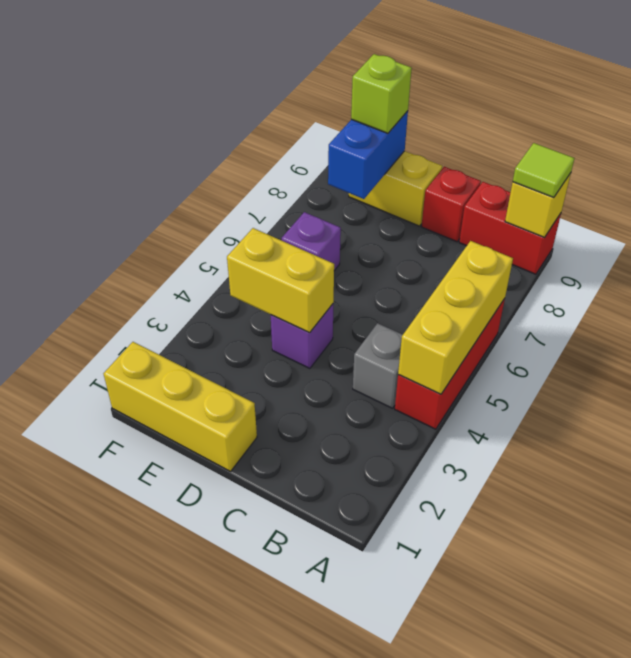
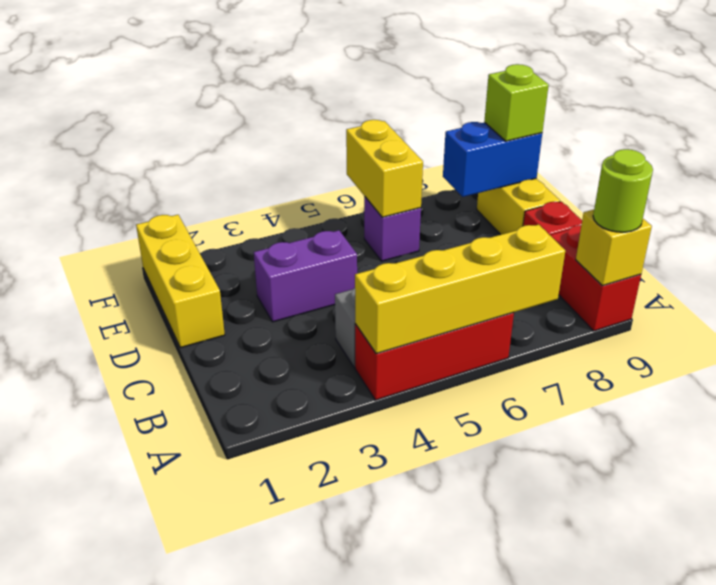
yellow brick A4:A6 level 2 -> yellow brick A4:A7 level 2
lime tile A9 level 3 -> lime round brick A9 level 3
purple brick D4 level 1 -> purple brick D3:D4 level 1
yellow brick D4:E4 level 2 -> yellow brick E6:F6 level 2

